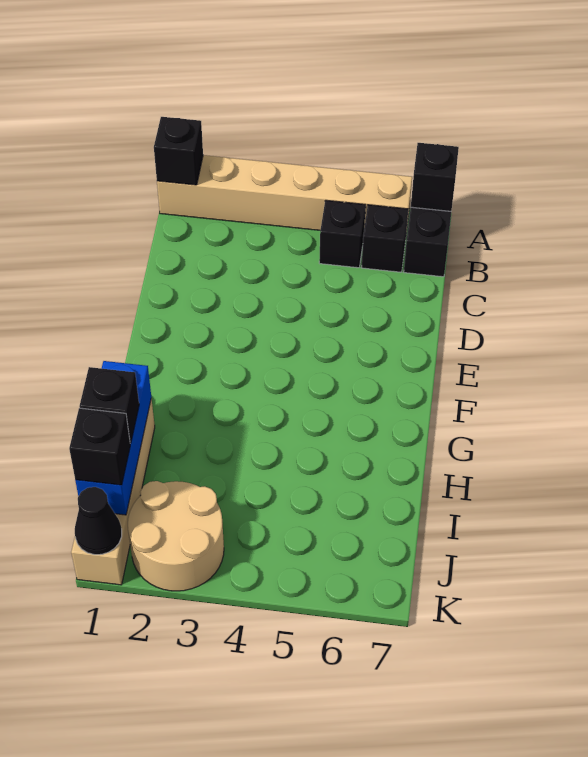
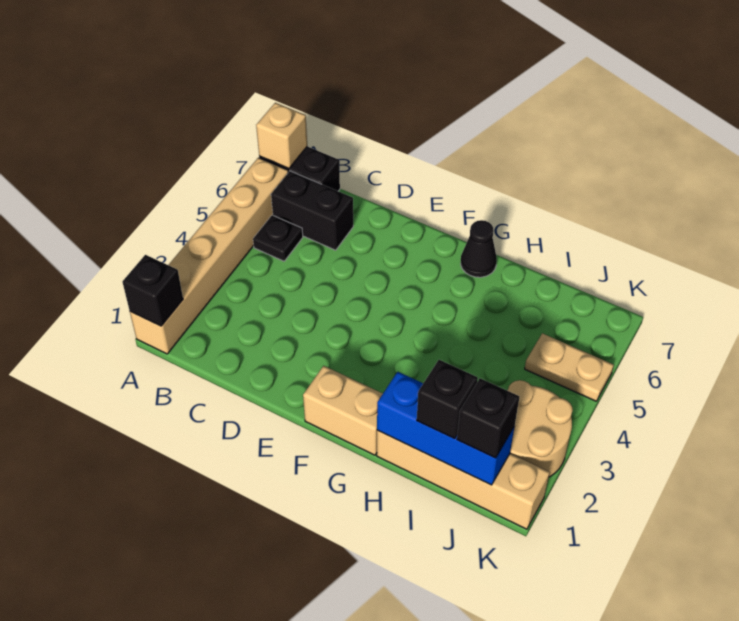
black brick A7 level 2 -> tan brick A7 level 2
black brick B5 level 1 -> black plate B5 level 1
black brick B6 level 1 -> black brick B6:C6 level 1
none -> tan brick F1:G1 level 1
none -> tan plate J5:K5 level 1
black cone K1 level 2 -> black cone G7 level 1

